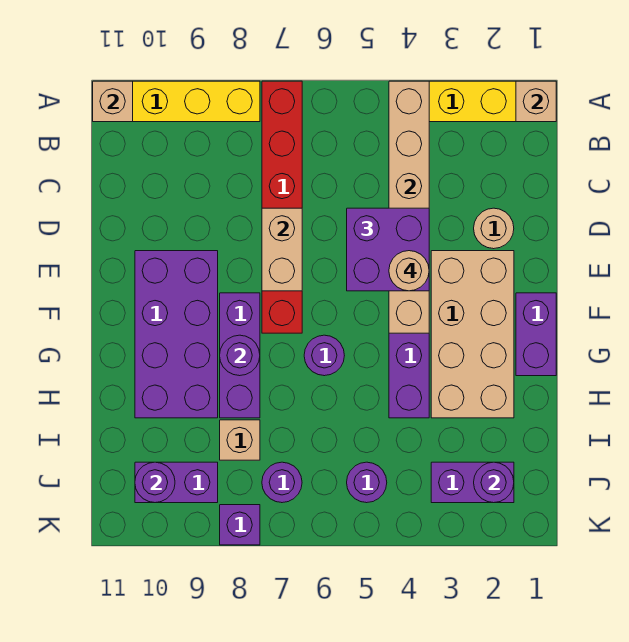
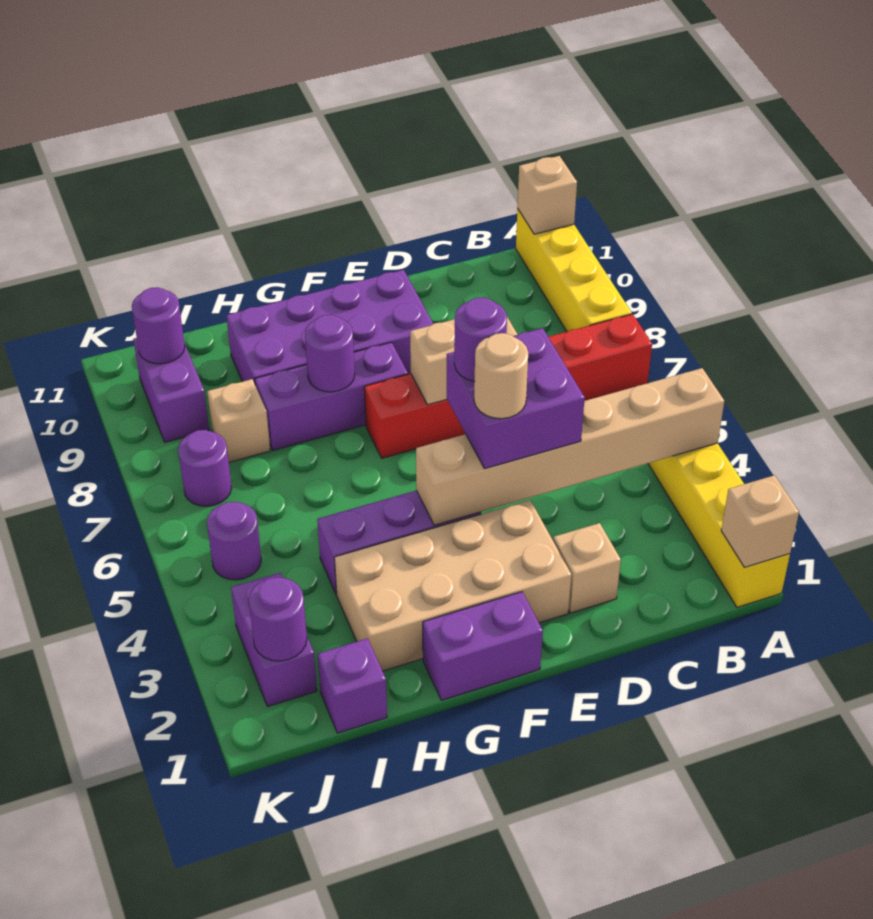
tan round brick D2 level 1 -> tan brick D2 level 1
purple round brick G6 level 1 -> purple round brick E5 level 4
purple brick K8 level 1 -> purple brick I1 level 1

